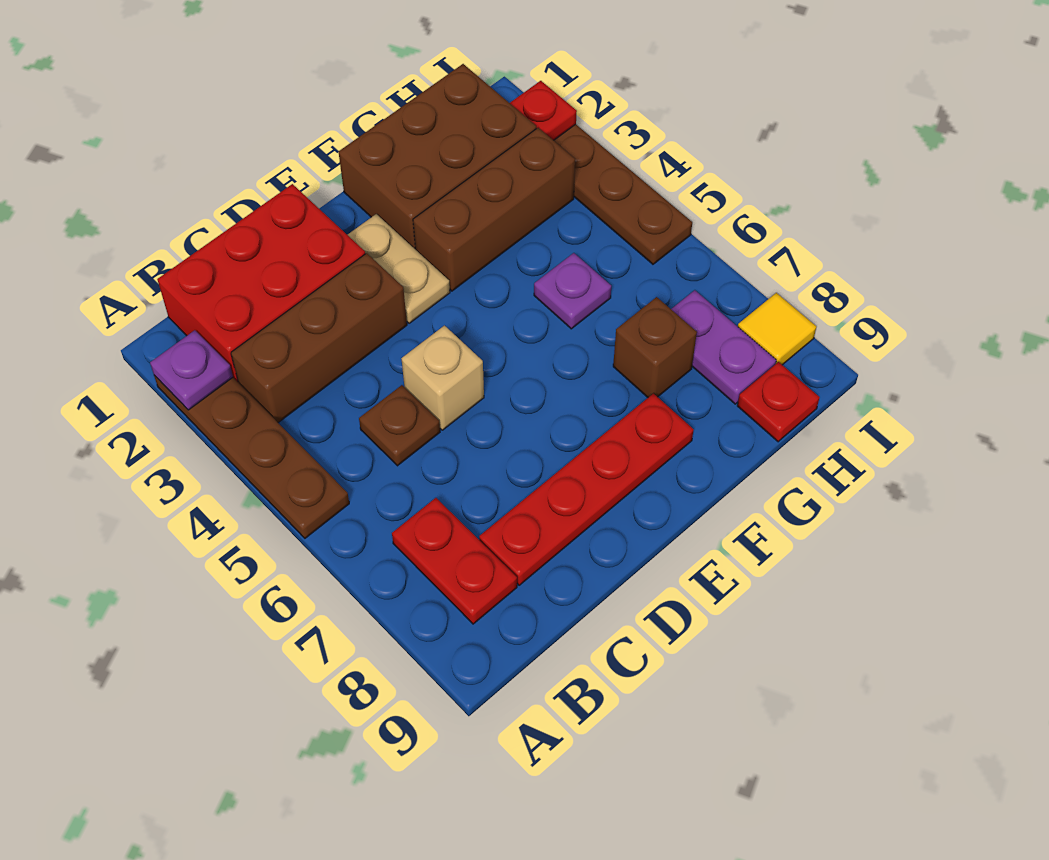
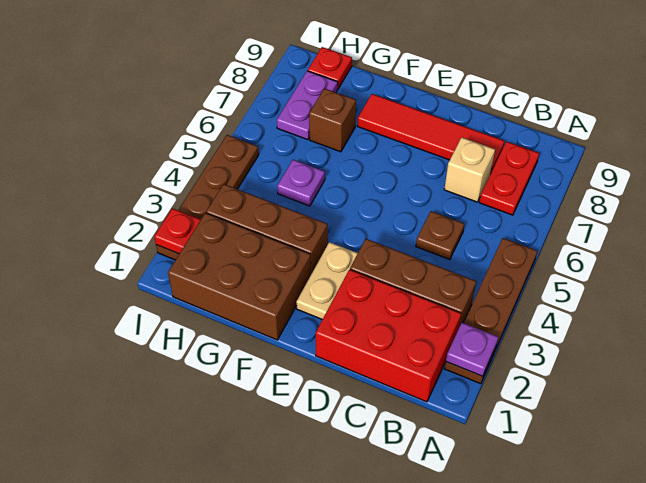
red plate C8:F8 level 1 -> red tile C8:F8 level 1
tan brick D5 level 1 -> tan brick C7 level 1
yellow tile I8 level 1 -> none

